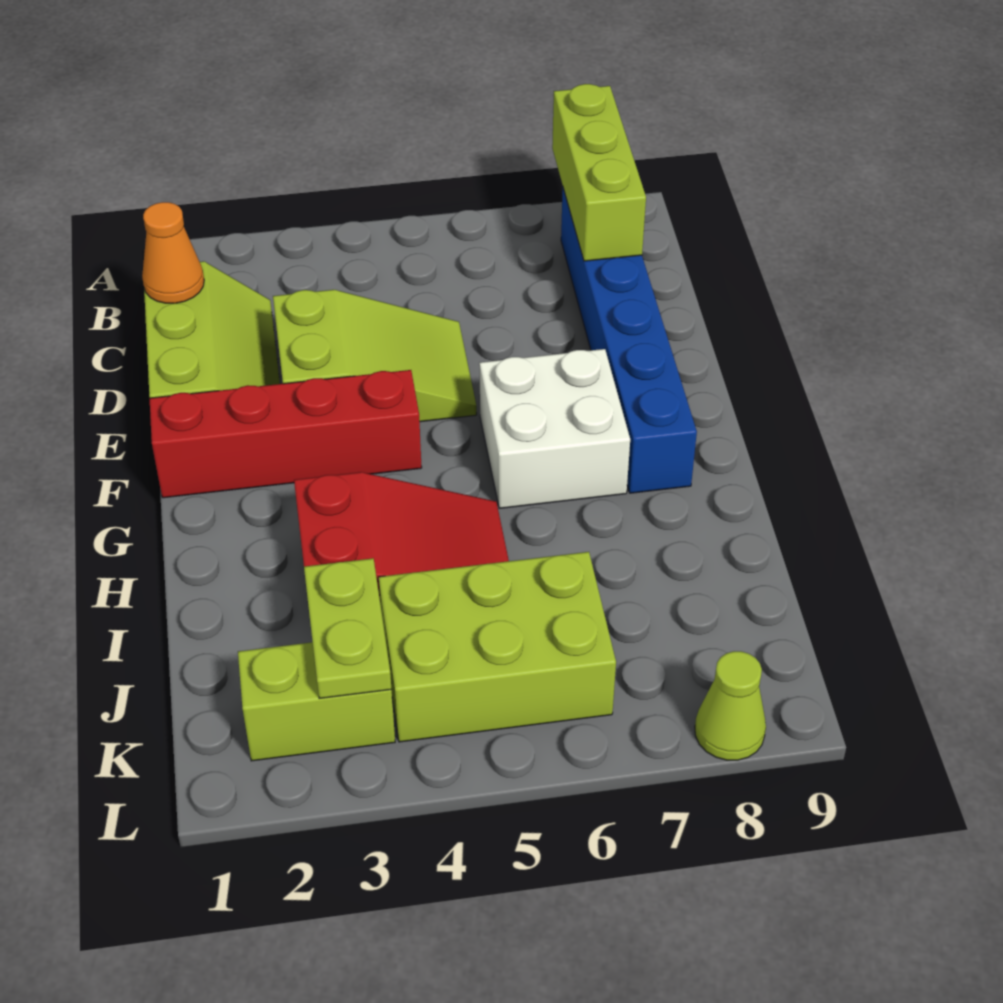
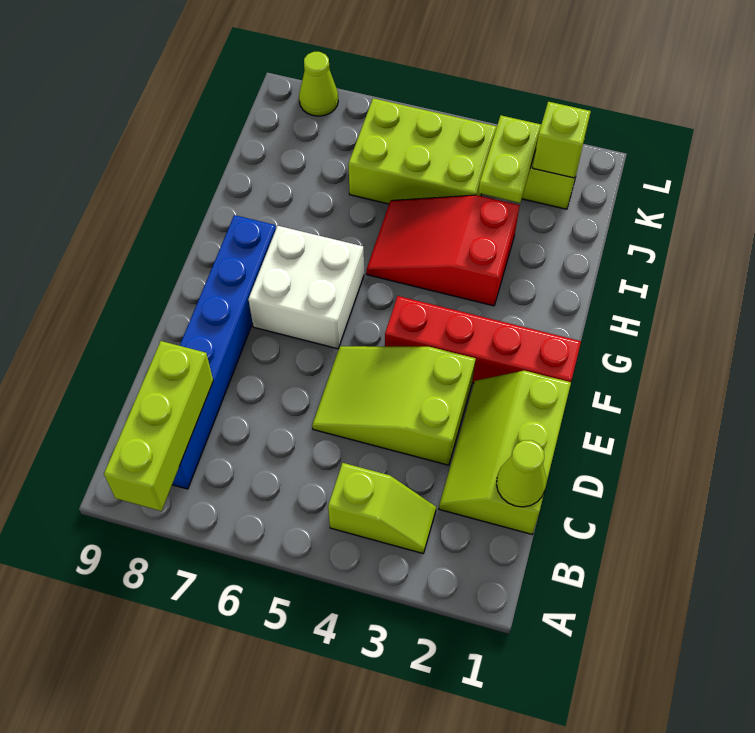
none -> lime slope B3:B4 level 1 top 4
orange cone C1 level 2 -> lime cone C1 level 2
none -> lime brick K2 level 2

